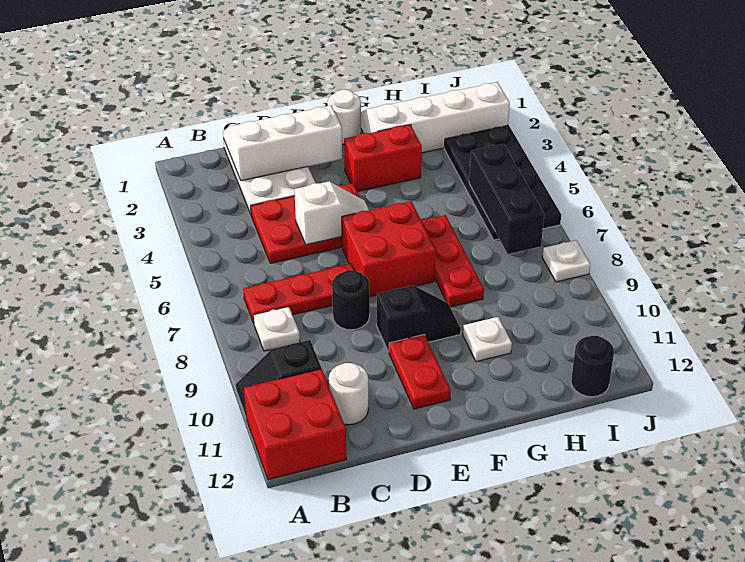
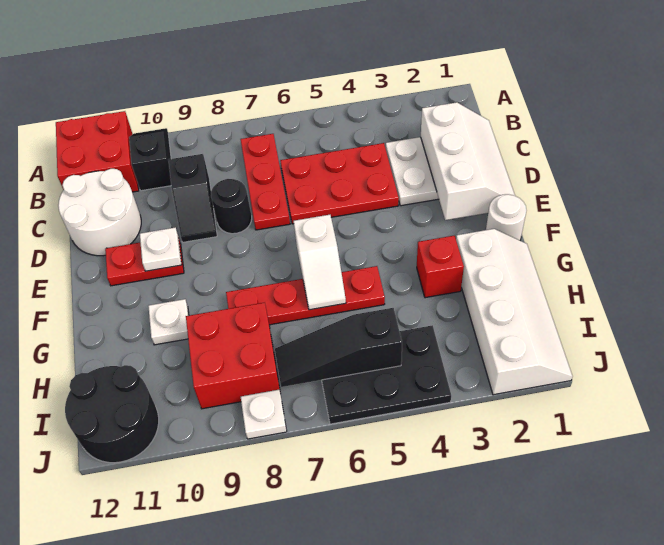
white plate B8 level 1 -> white plate E10 level 2
red plate C4:E5 level 1 -> red plate C4:D6 level 1
white round brick C11 level 1 -> white round brick C11:D12 level 1
white slope D5:E5 level 2 top D -> white slope F6:G6 level 2 top F
red brick E6:F7 level 1 -> red brick H8:I9 level 1
black slope E9:F9 level 1 top E -> black slope C9:D9 level 1 top C
red brick F3:G3 level 1 -> red brick G3 level 1
red plate G6:G8 level 1 -> red plate G5:G8 level 1
black plate I3:J6 level 1 -> black plate I4:J6 level 1
black brick I5:I7 level 2 -> black slope I5:I7 level 2 top 5
black round brick I12 level 1 -> black round brick I11:J12 level 1

